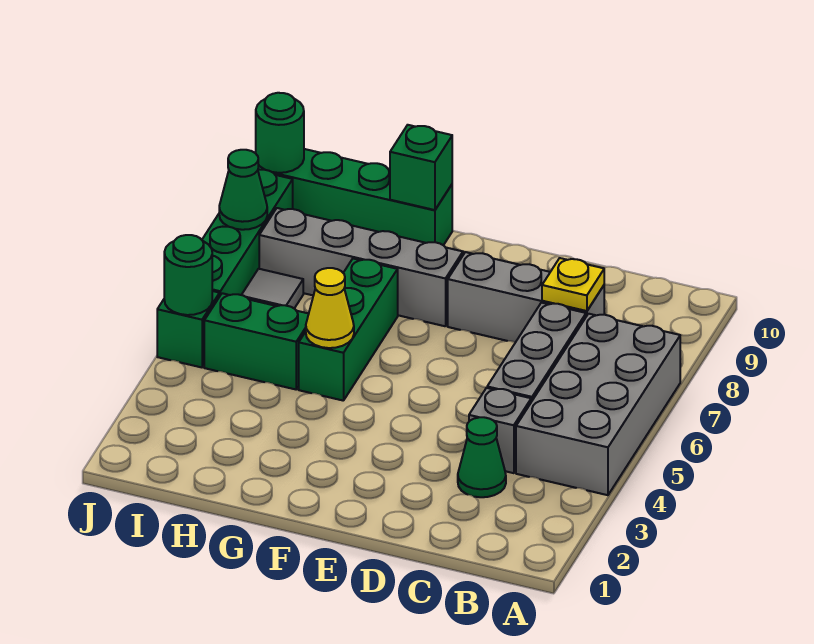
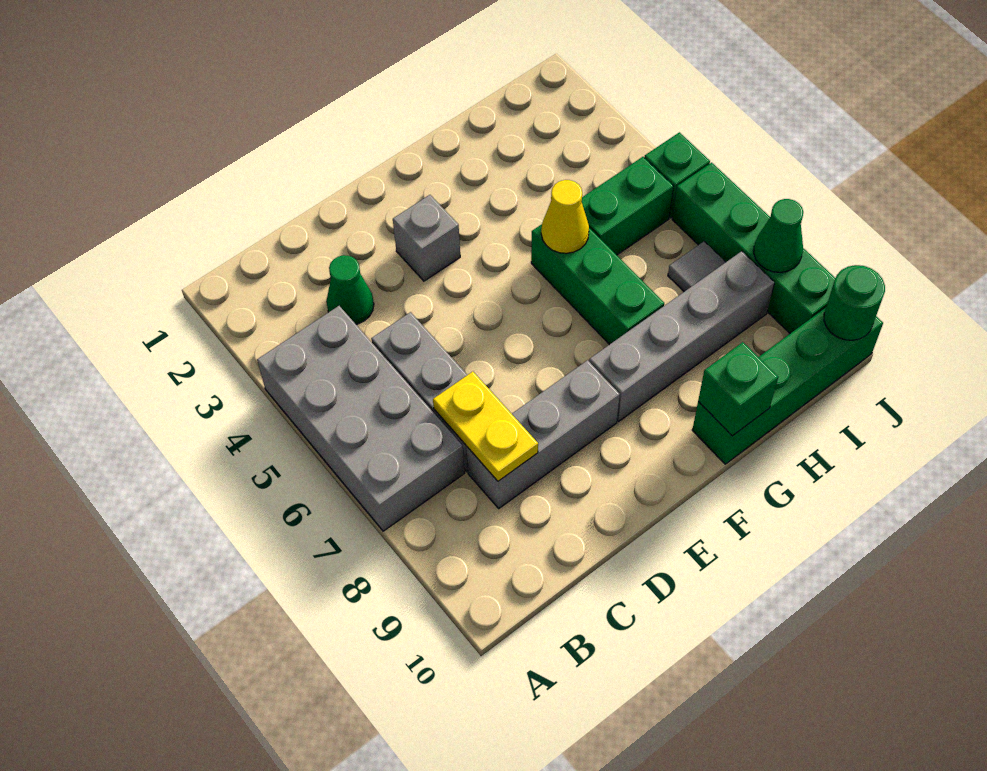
grey brick C4 level 1 -> grey brick E3 level 1
yellow plate C8 level 2 -> yellow plate C7:C8 level 2
green round brick J5 level 2 -> none

